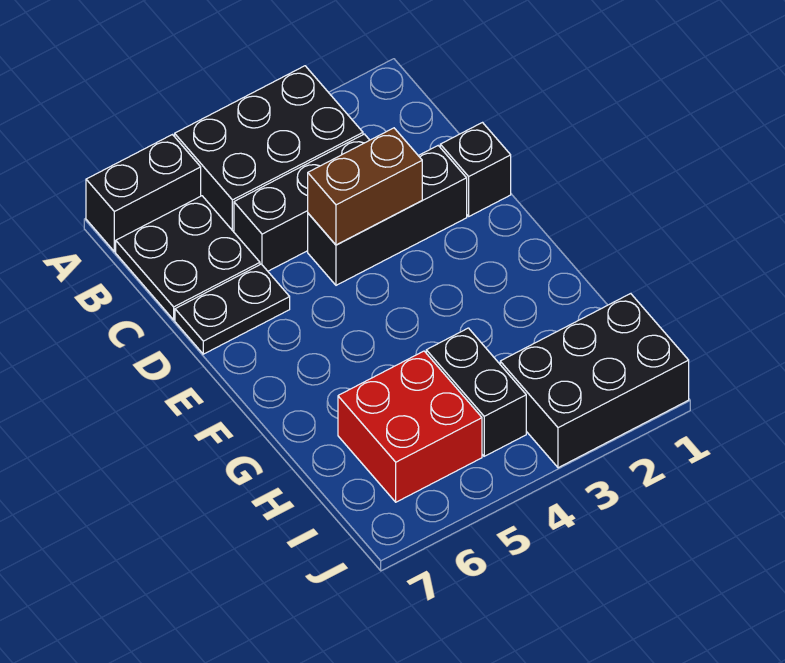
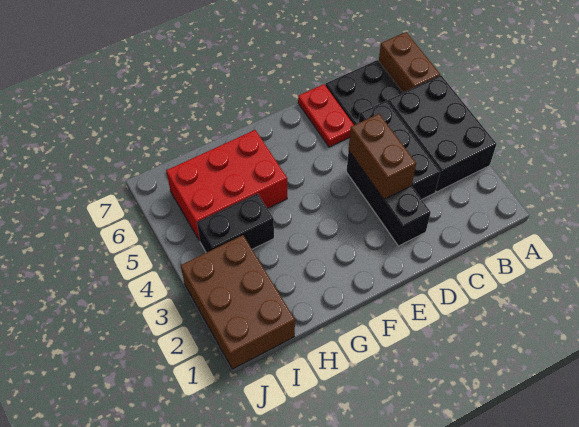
black brick A6:A7 level 1 -> brown brick A6:A7 level 1
black brick D1 level 1 -> none
black plate D6:D7 level 1 -> red plate D6:D7 level 1
red brick H5:I6 level 1 -> red brick G5:I6 level 1
black brick I1:J3 level 1 -> brown brick I1:J3 level 1

